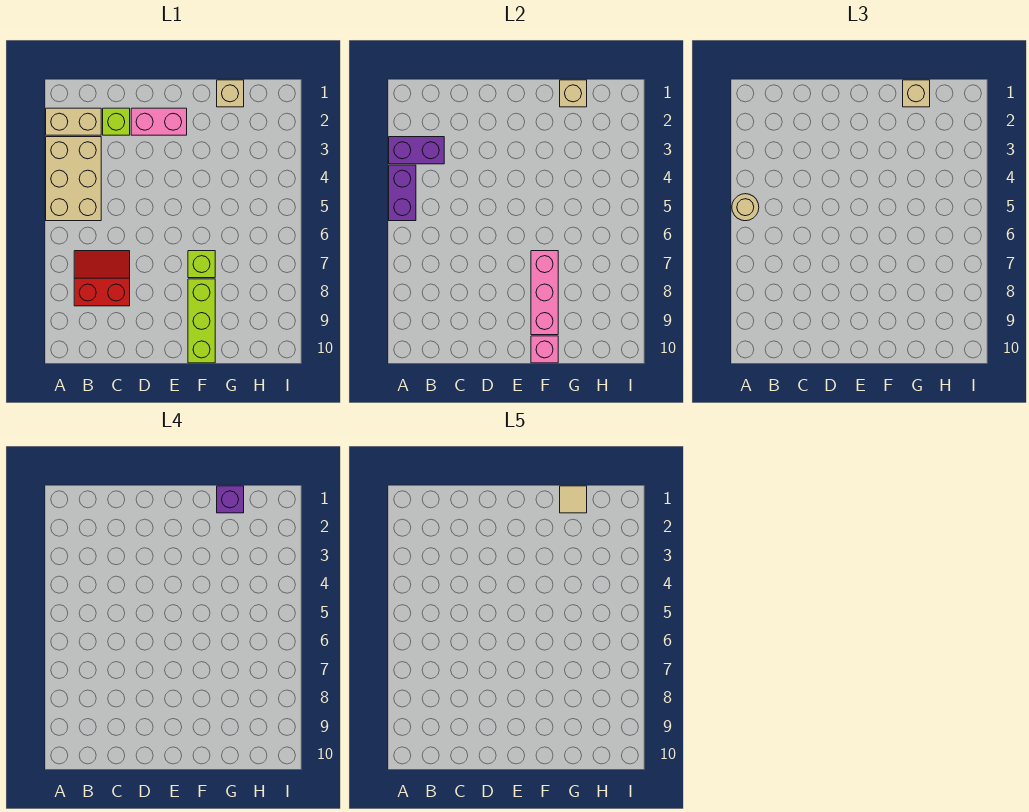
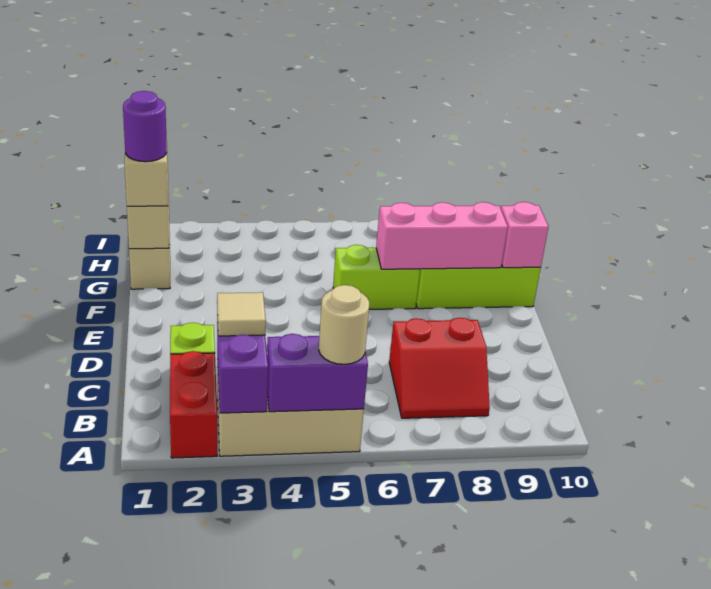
tan brick A2:B2 level 1 -> red brick A2:B2 level 1
red slope B7:C8 level 1 top 8 -> red slope B7:C8 level 1 top C
pink brick D2:E2 level 1 -> none
lime brick F7 level 1 -> lime brick F6:F7 level 1
purple brick G1 level 4 -> purple round brick G1 level 4
tan tile G1 level 5 -> tan tile B3 level 3

